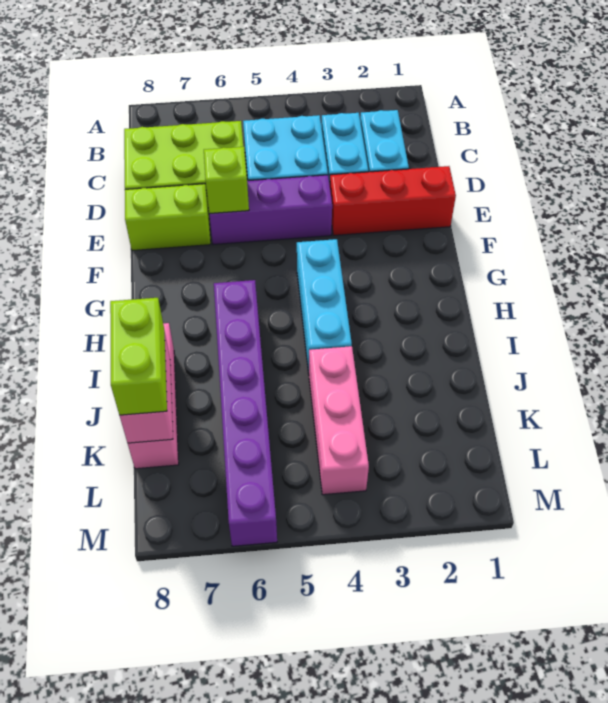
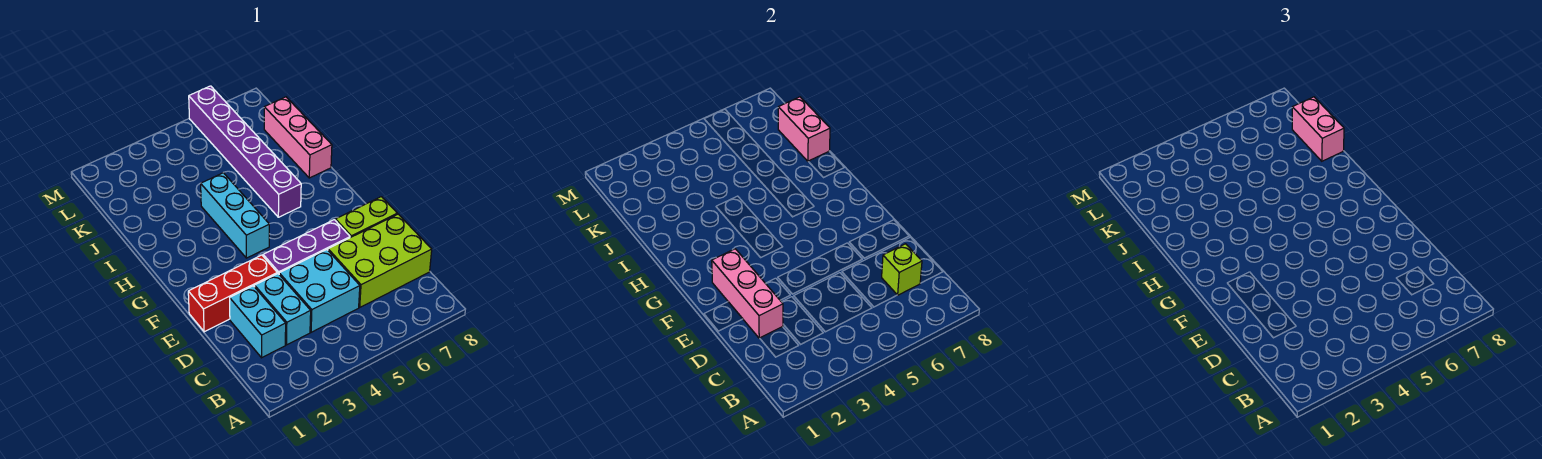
lime brick E6 level 2 -> lime brick C7 level 2
pink brick J4:L4 level 1 -> pink brick D2:F2 level 2
lime brick J8:K8 level 3 -> pink brick J8:K8 level 3

